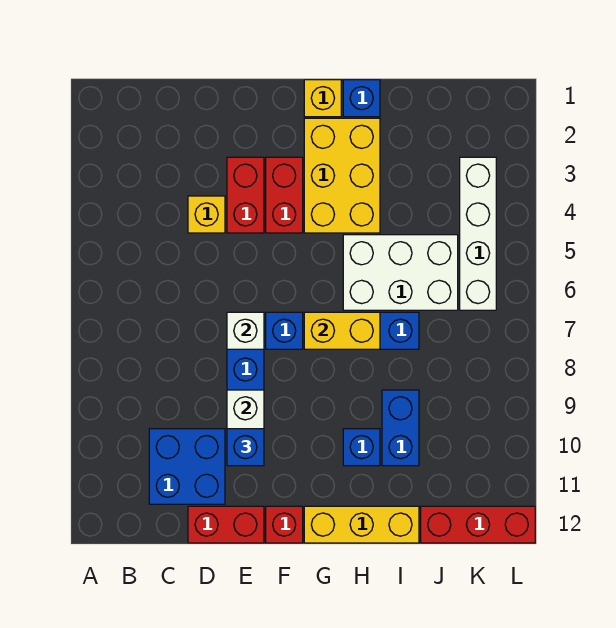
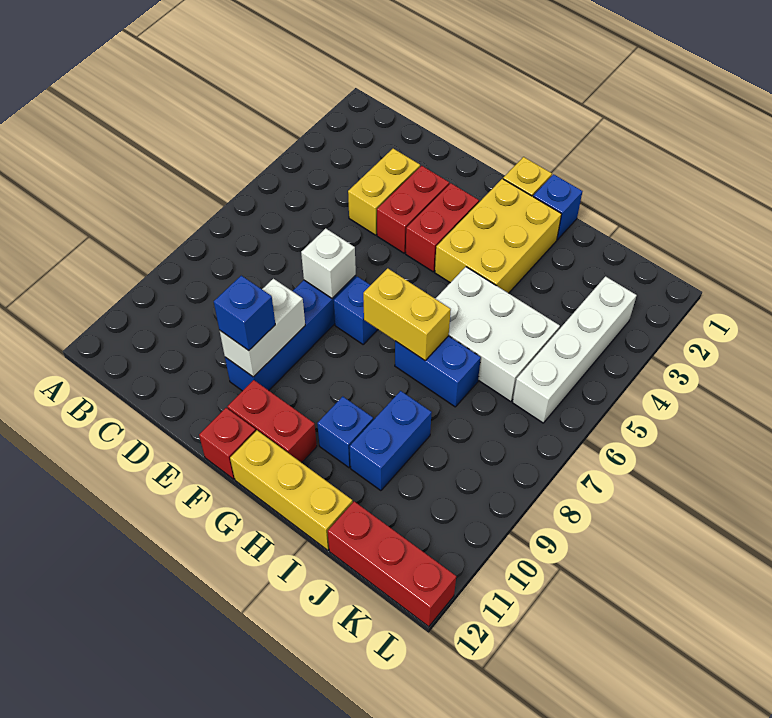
blue brick C10:D11 level 1 -> none
yellow brick D4 level 1 -> yellow brick D3:D4 level 1
red brick D12:E12 level 1 -> red brick F11:G11 level 1

